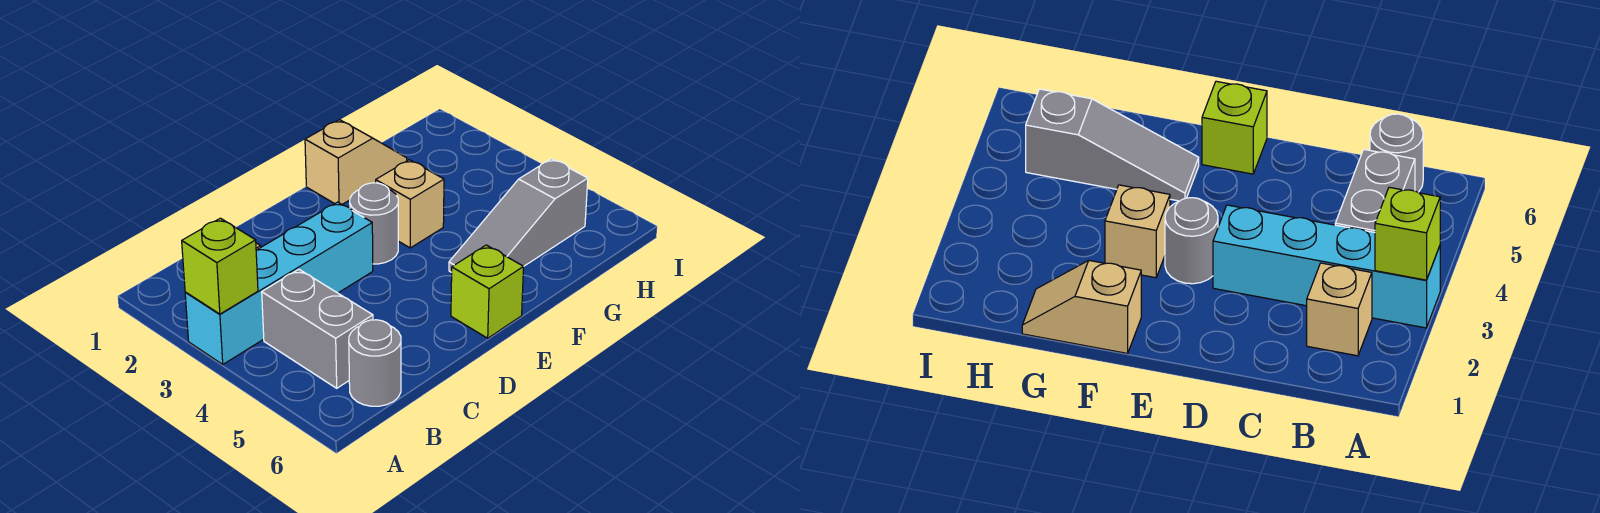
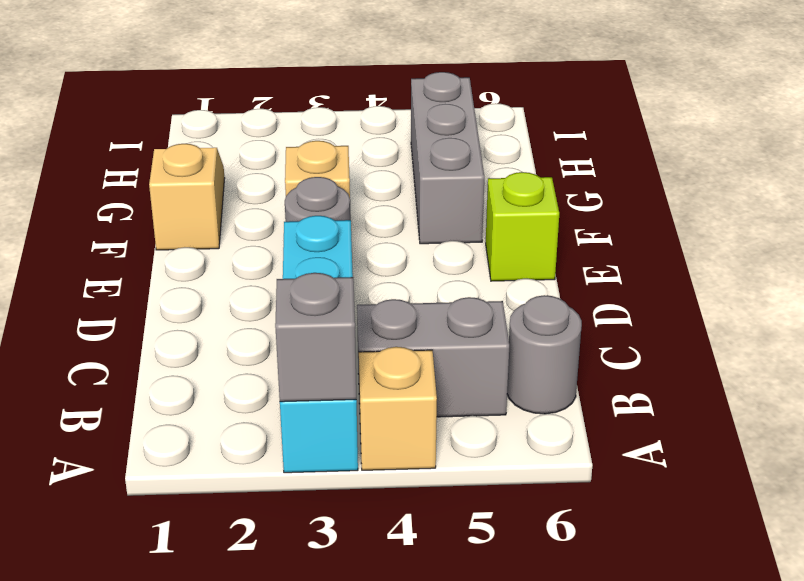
lime brick A3 level 2 -> grey brick A3 level 2
tan brick B2 level 1 -> tan brick A4 level 1
grey slope F5:H5 level 1 top H -> grey brick F5:H5 level 1

